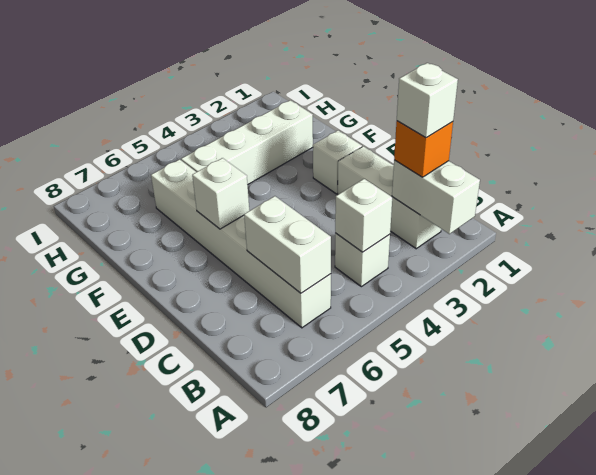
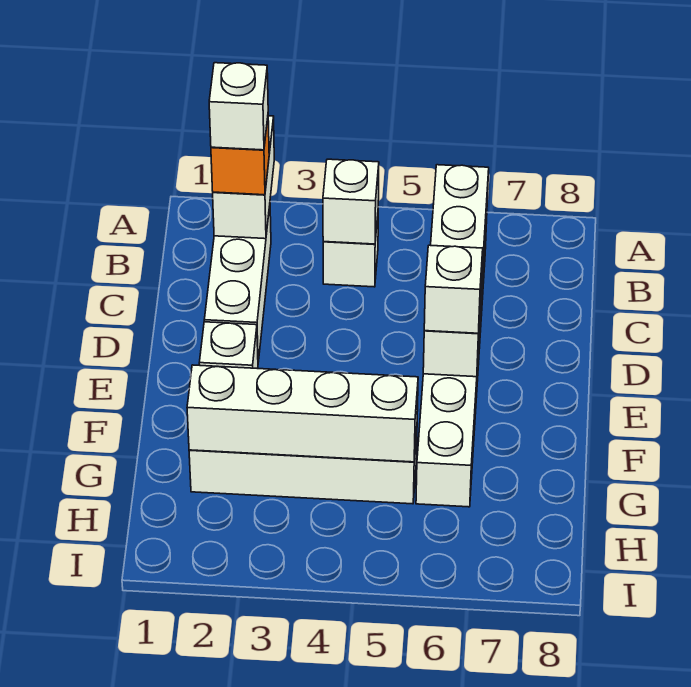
none -> white brick E6 level 3
none -> white brick G2:G5 level 2

